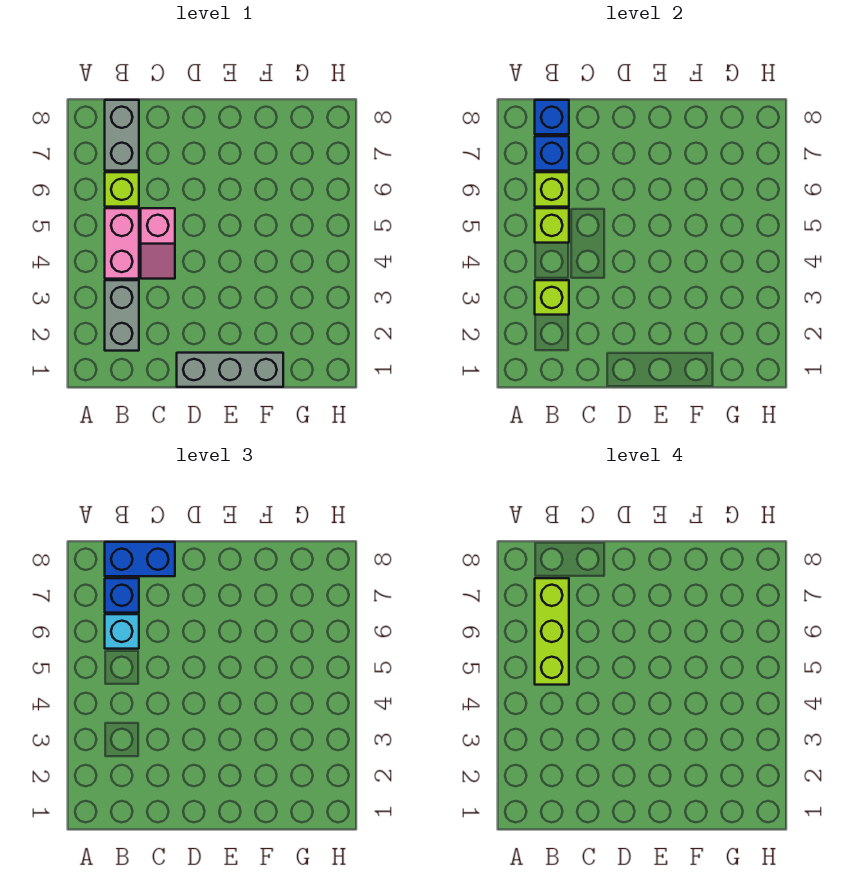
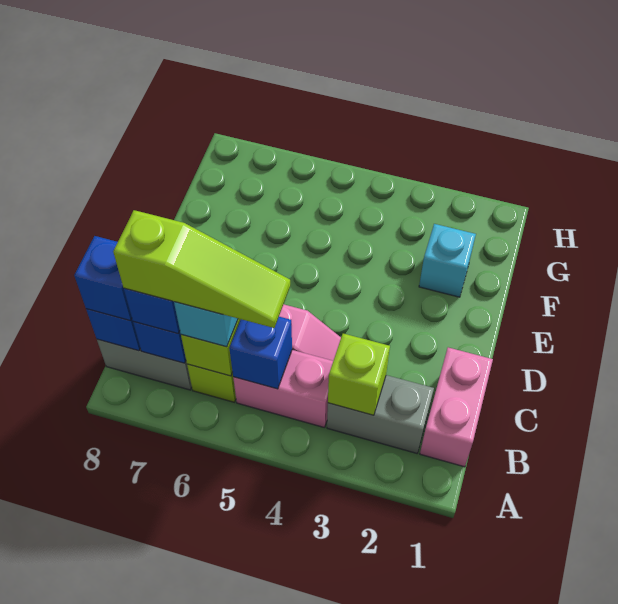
none -> pink brick B1:C1 level 1
lime brick B5 level 2 -> blue brick B5 level 2
lime brick B5:B7 level 4 -> lime slope B5:B7 level 4 top 7
blue brick B8:C8 level 3 -> blue brick B8 level 3
grey brick D1:F1 level 1 -> none
none -> cyan brick F2 level 1

